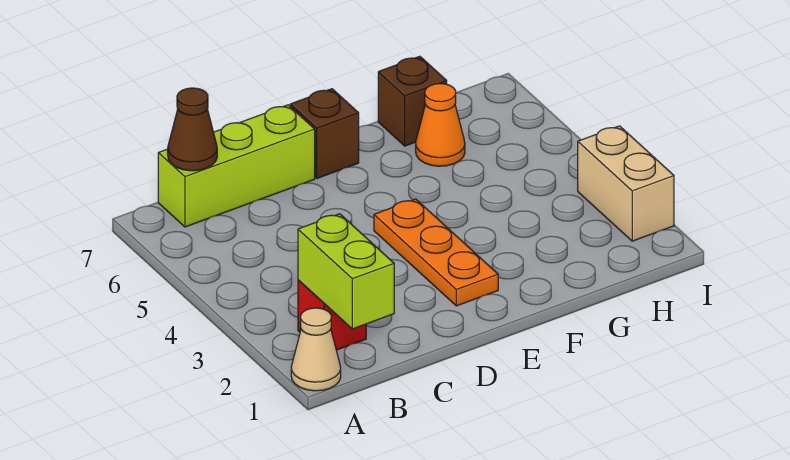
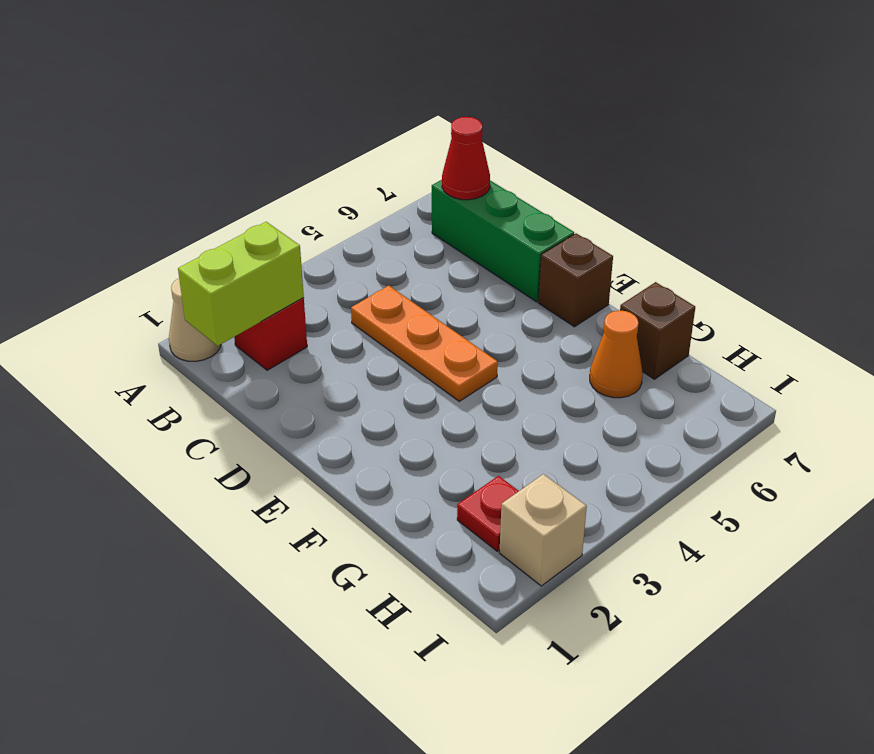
lime brick B7:D7 level 1 -> green brick B7:D7 level 1
brown cone B7 level 2 -> red cone B7 level 2
orange plate E2:E4 level 1 -> orange plate C4:E4 level 1
none -> red plate H2 level 1
tan brick I2:I3 level 1 -> tan brick I2 level 1

